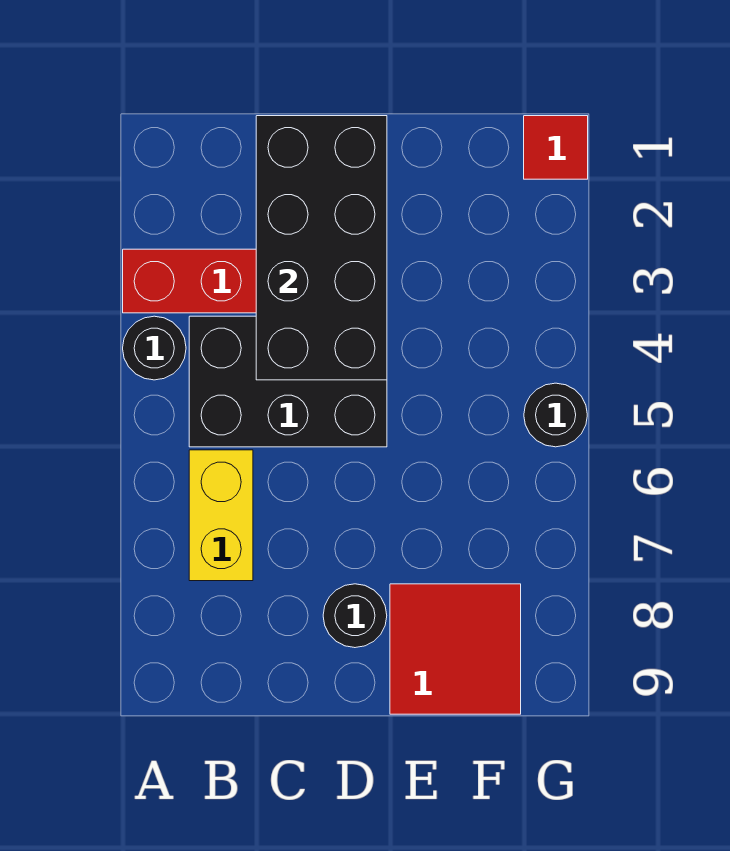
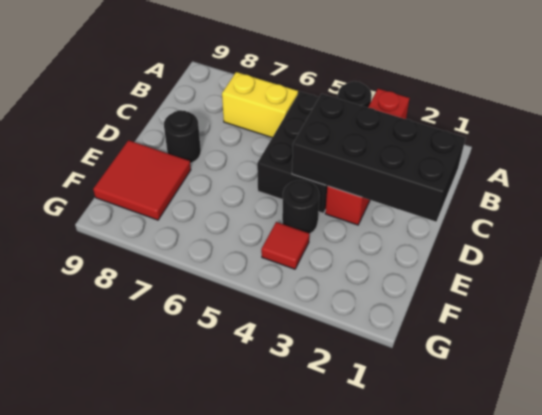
red tile G1 level 1 -> red tile F4 level 1
black round brick G5 level 1 -> black round brick E4 level 1

